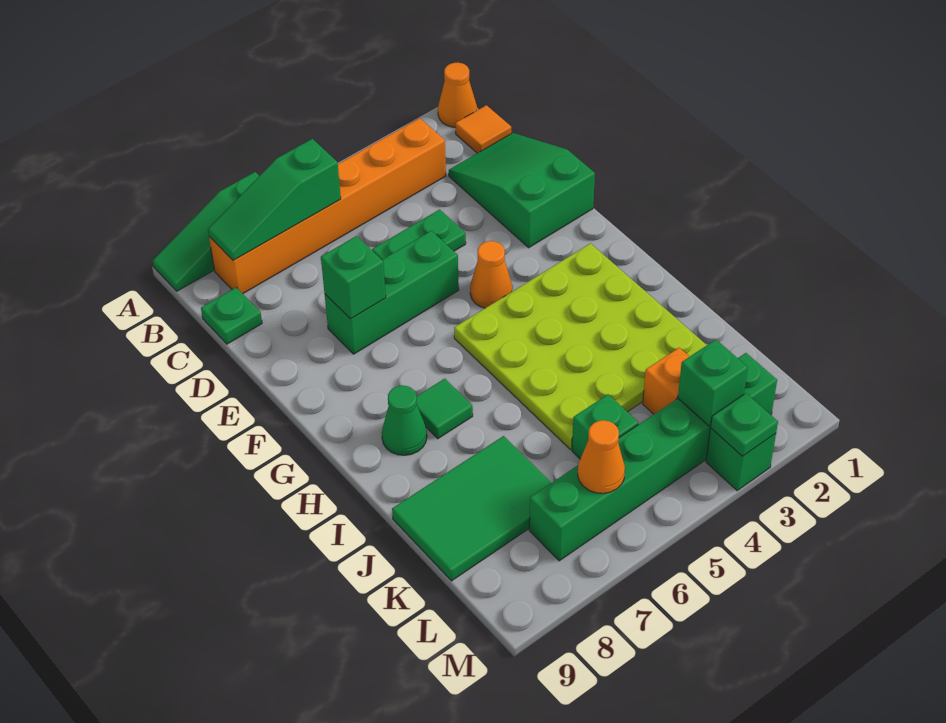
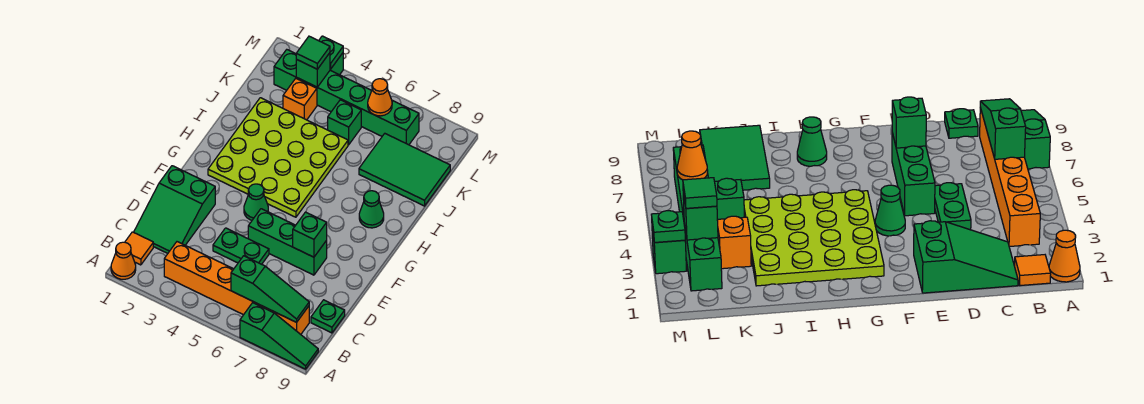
orange cone F4 level 1 -> green cone F4 level 1
green tile H7 level 1 -> green tile L3 level 3

